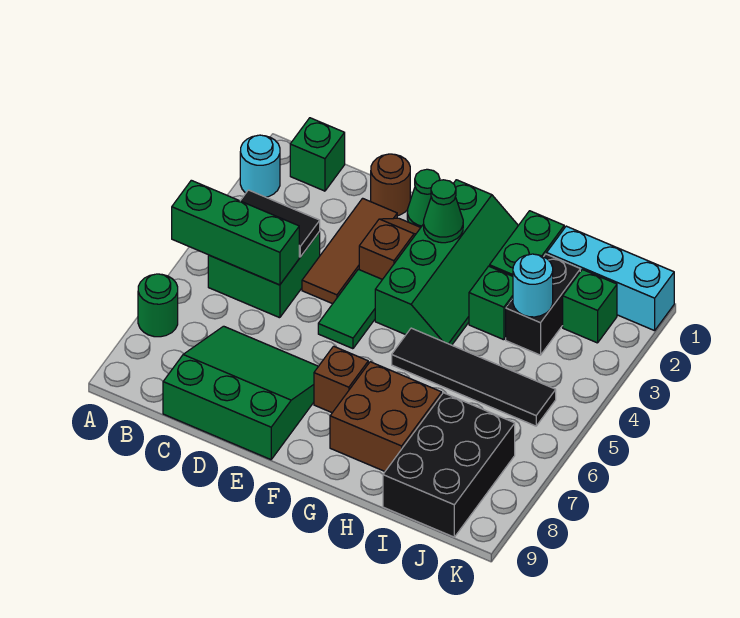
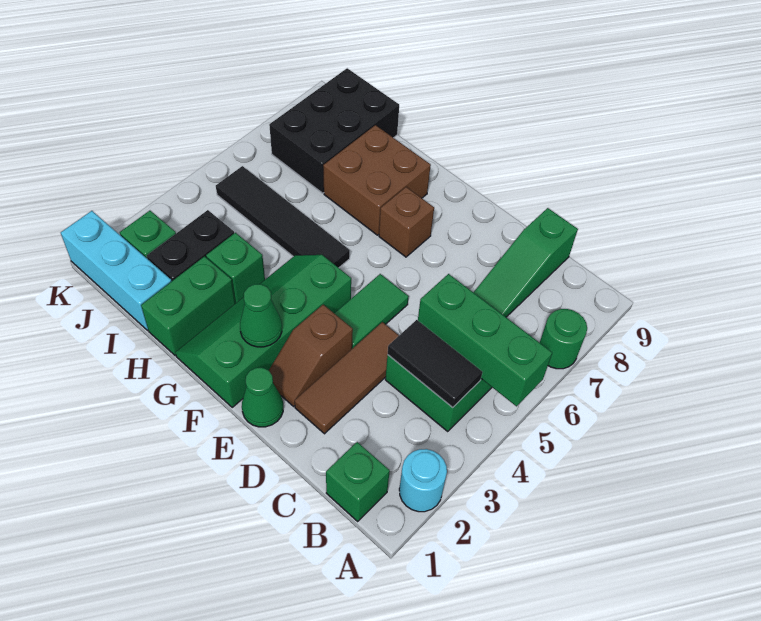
green slope C7:E9 level 1 top 9 -> green slope C7:C9 level 1 top 9
brown round brick D1 level 1 -> none
cyan round brick I3 level 2 -> none

